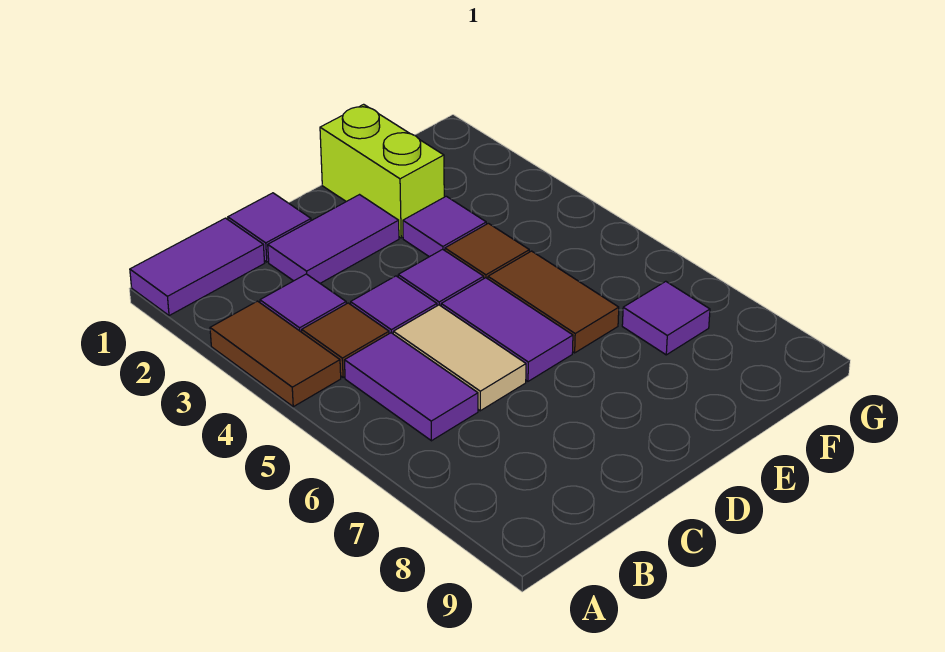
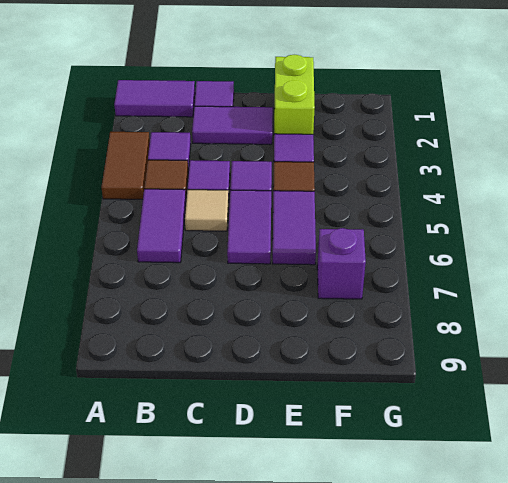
tan tile C5:C6 level 1 -> tan tile C5 level 1
brown tile E5:E6 level 1 -> purple tile E5:E6 level 1
purple tile F7 level 1 -> purple brick F7 level 1

